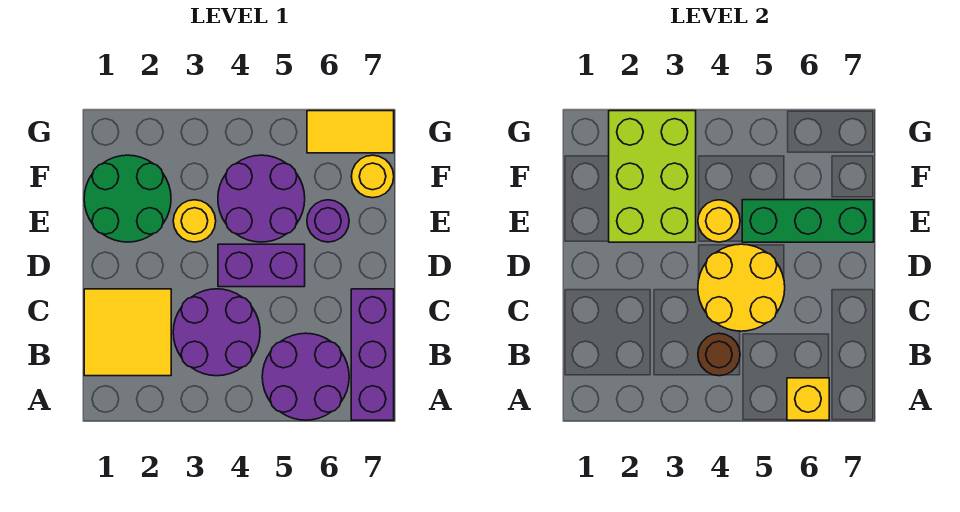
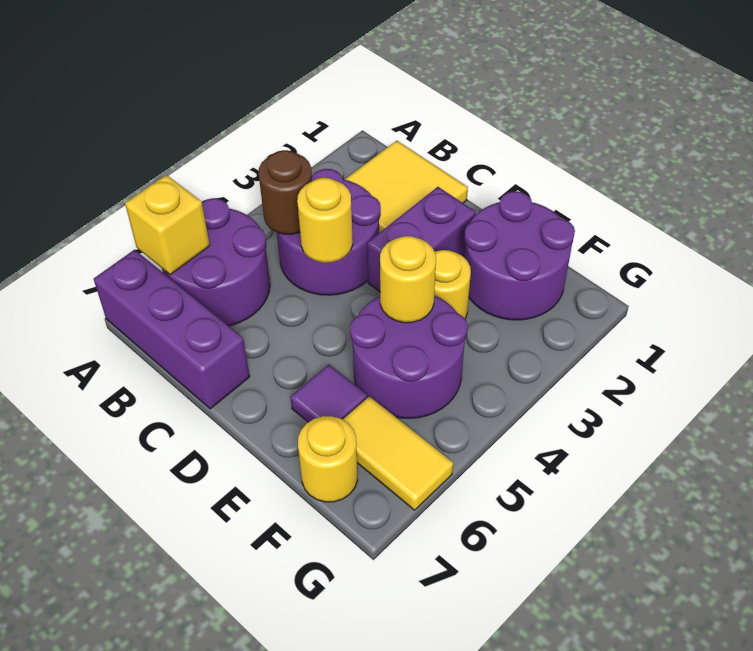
yellow round brick C4:D5 level 2 -> yellow round brick C4 level 2
purple brick D4:D5 level 1 -> purple brick D2:D3 level 1
green round brick E1:F2 level 1 -> purple round brick E1:F2 level 1
lime brick E2:G3 level 2 -> none
green brick E5:E7 level 2 -> none
purple round brick E6 level 1 -> purple tile E6 level 1
yellow tile G6:G7 level 1 -> yellow tile F6:G6 level 1

